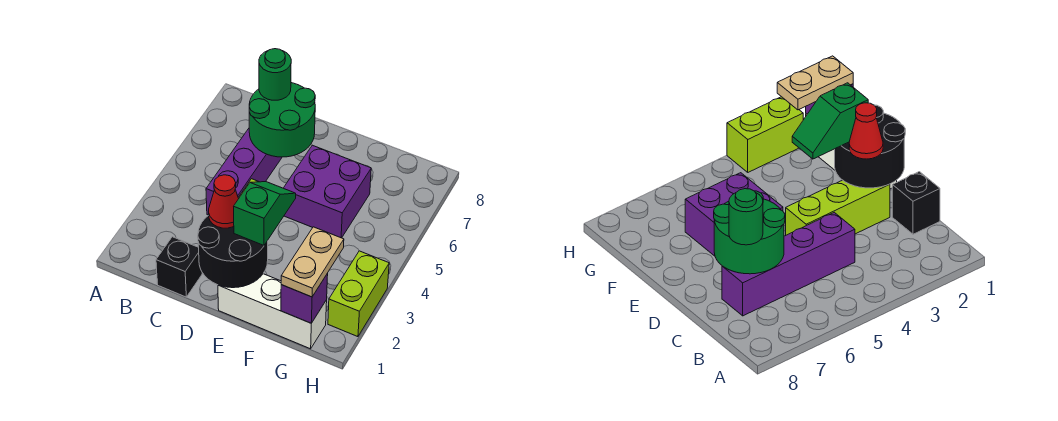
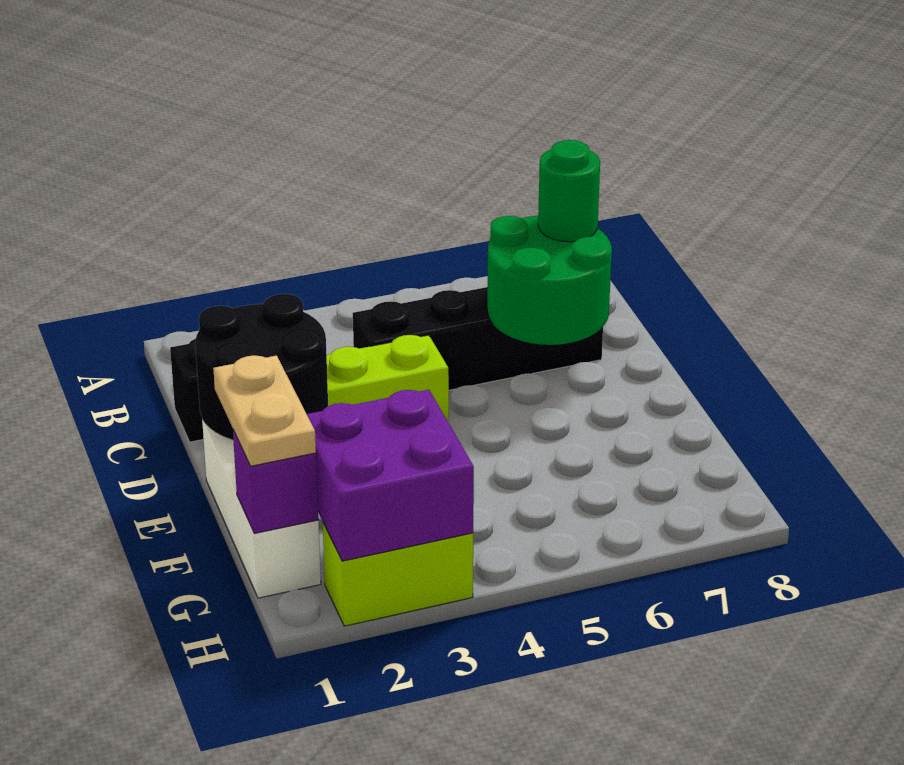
purple brick C4:C7 level 1 -> black brick C4:C7 level 1
red cone D2 level 3 -> none
green slope E2:E3 level 3 top 2 -> none
purple brick E5:F6 level 1 -> purple brick G2:H3 level 2
tan plate G1:G2 level 3 -> tan plate F1:G1 level 3

